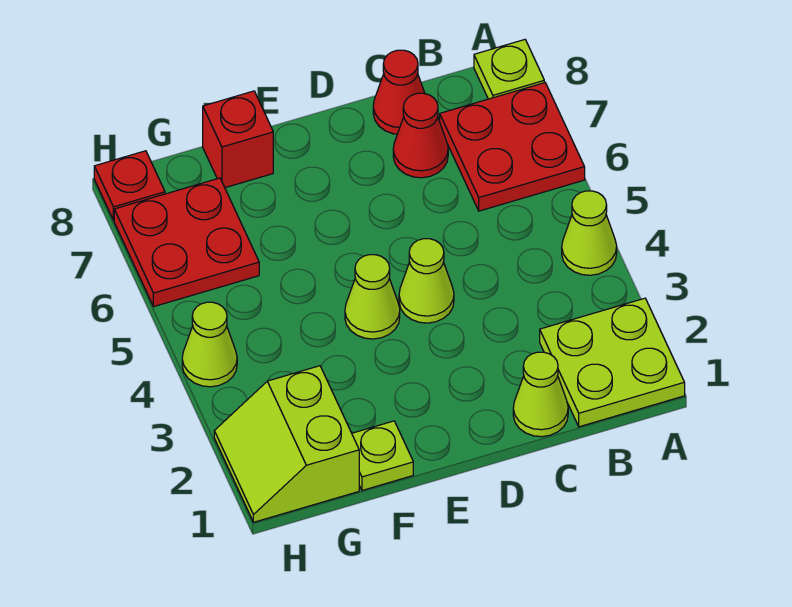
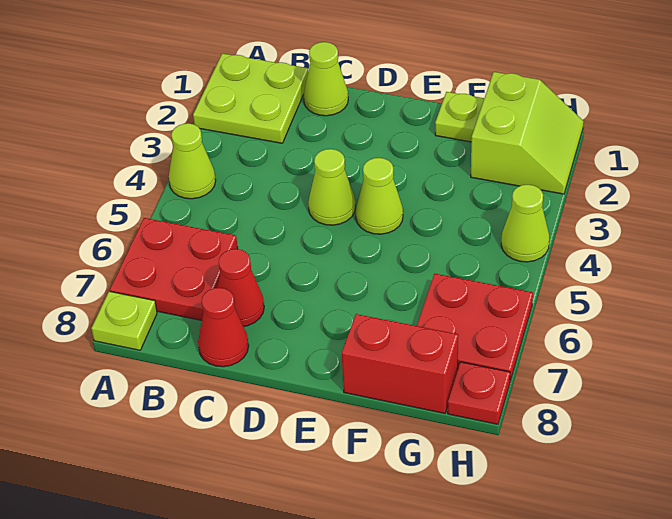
red brick F8 level 1 -> red brick F8:G8 level 1

